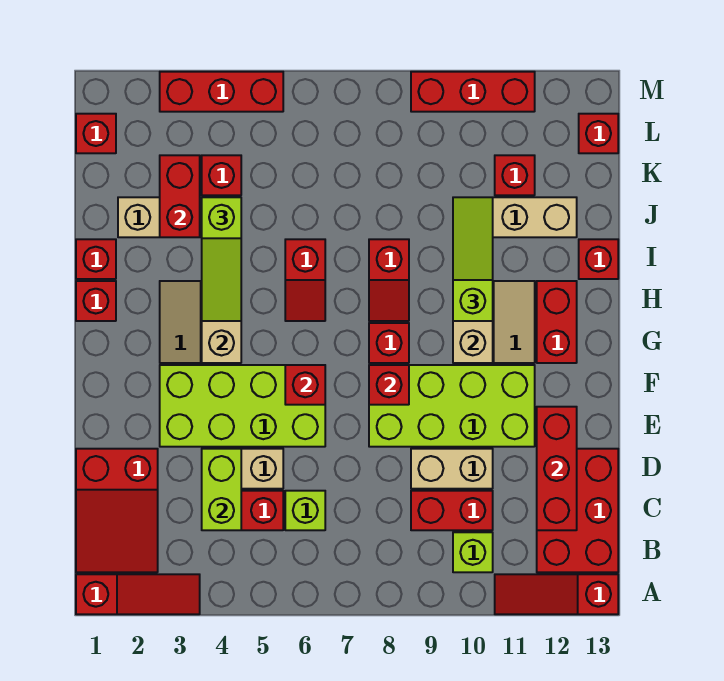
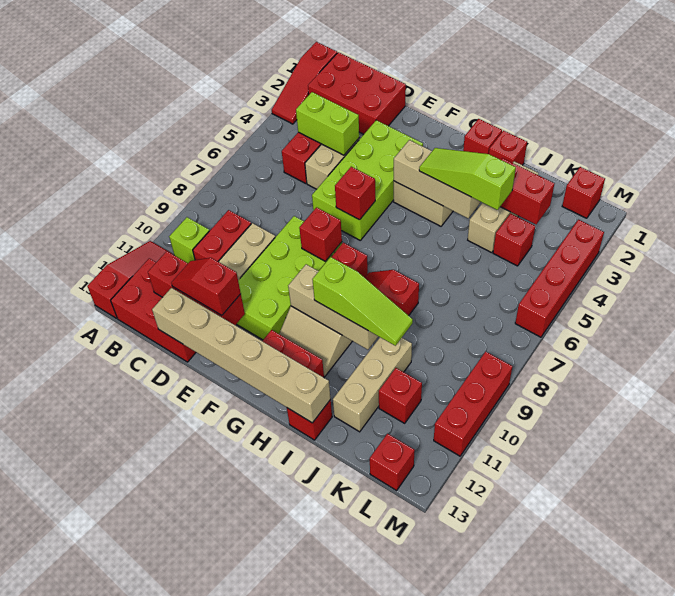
red slope B1:D2 level 1 top D -> red brick B1:D2 level 1
lime brick C6 level 1 -> none
none -> tan brick D13:I13 level 2
red slope H6:I6 level 1 top I -> red slope D12:E12 level 3 top E
red brick M3:M5 level 1 -> red brick M3:M6 level 1

